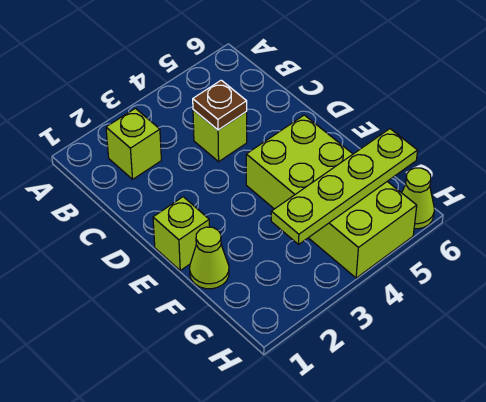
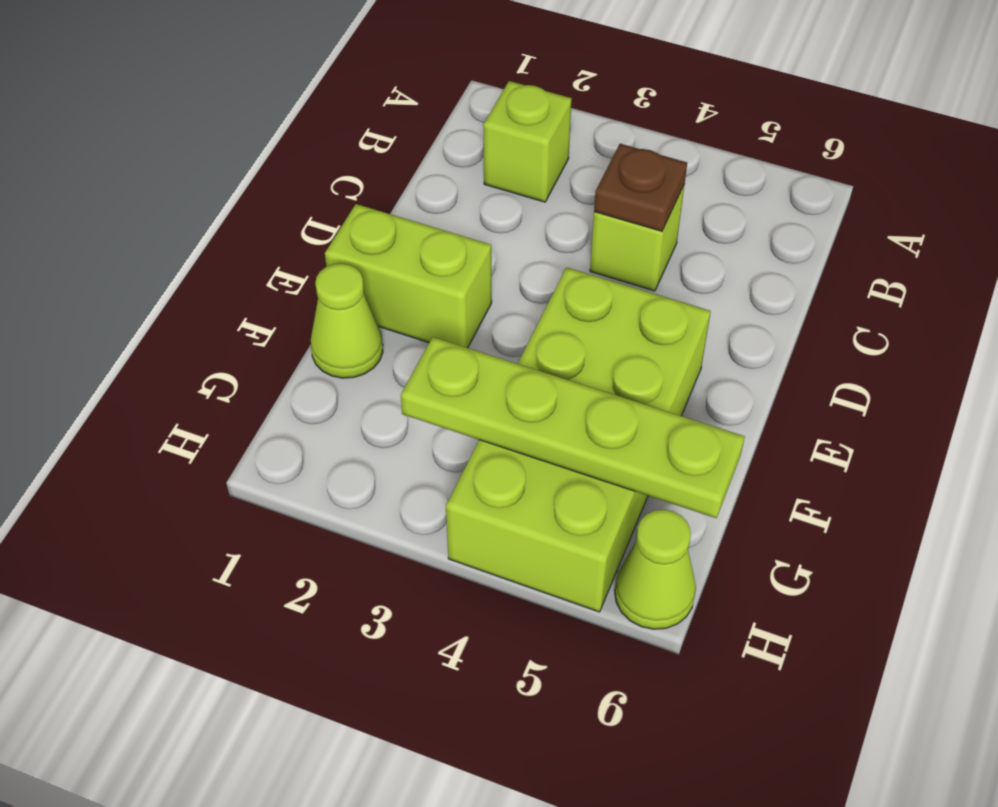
lime brick E1 level 1 -> lime brick E1:E2 level 1

